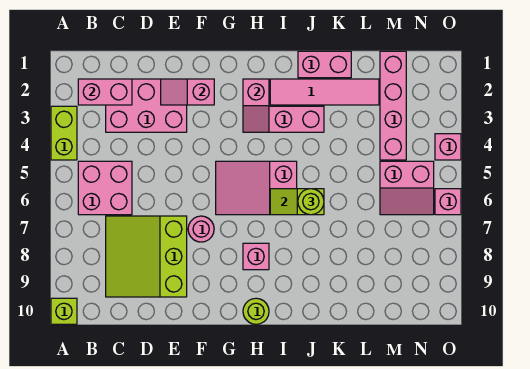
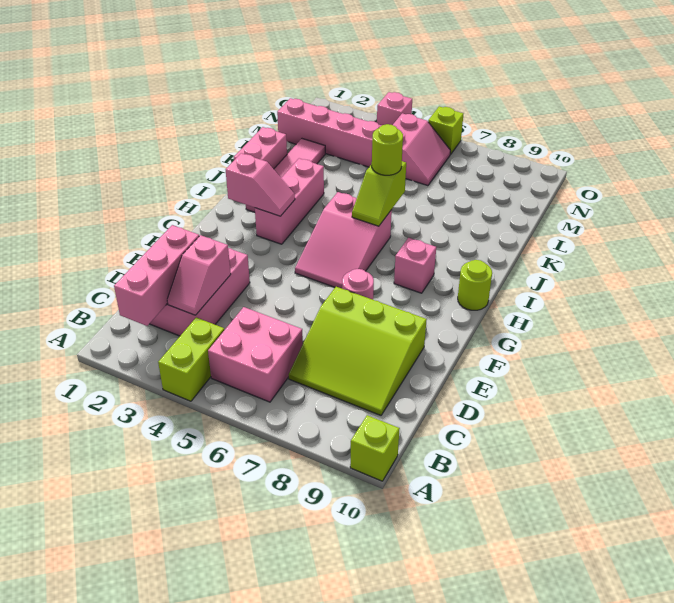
lime brick A3:A4 level 1 -> lime brick A4:B4 level 1
pink brick B2:C2 level 2 -> pink brick B2:D2 level 2
pink slope E2:F2 level 2 top F -> pink slope C3:D3 level 2 top D
pink brick O6 level 1 -> lime brick O6 level 1

